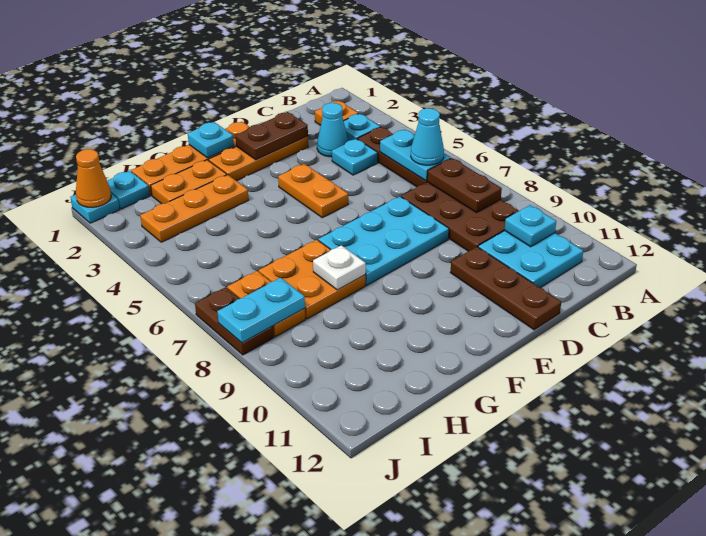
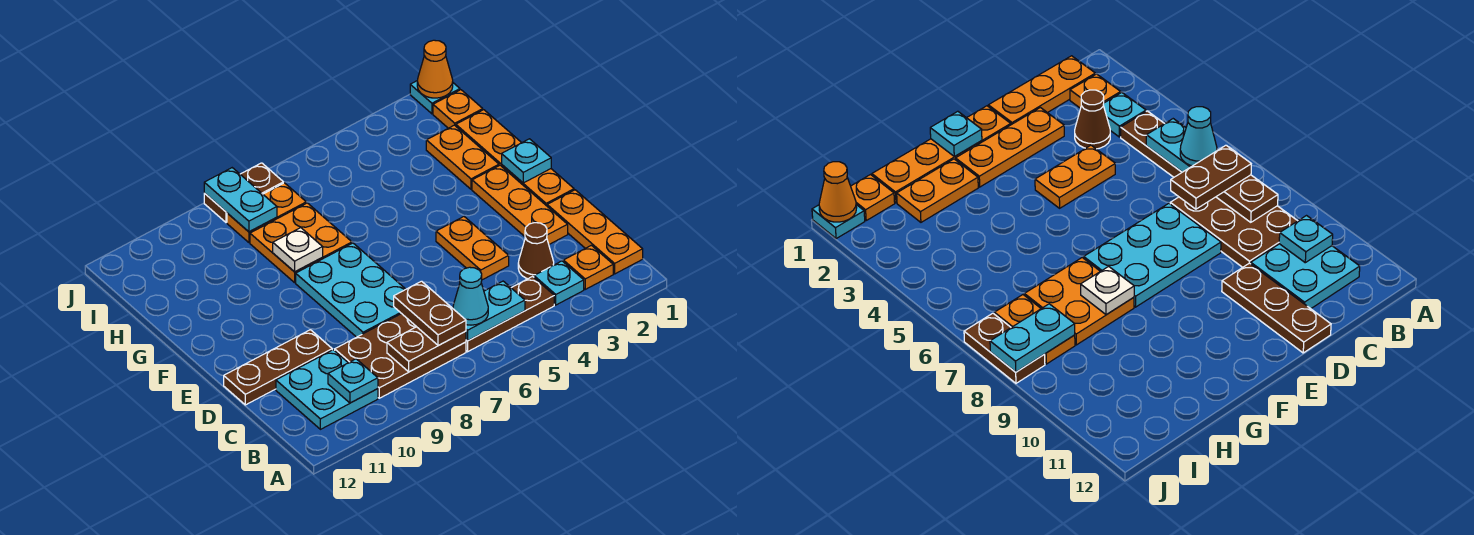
cyan cone C3 level 1 -> brown cone C3 level 1
cyan plate C4 level 1 -> none
brown plate D2:E2 level 2 -> brown plate B7:C7 level 3
orange plate E4:E5 level 1 -> orange plate D4:E4 level 1
orange plate G3:I3 level 1 -> orange plate B1:D1 level 1
cyan plate I1 level 1 -> orange plate I1 level 1

